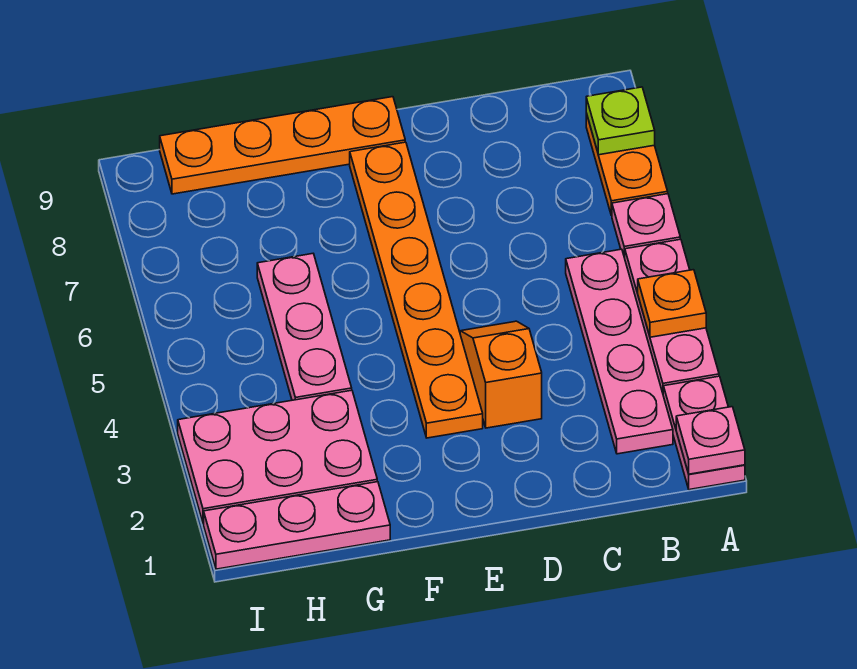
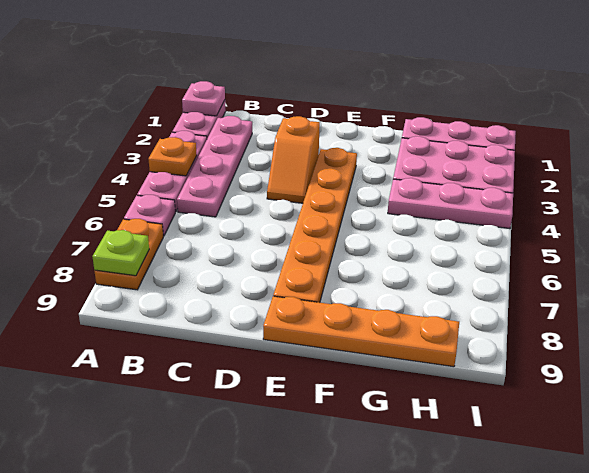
pink plate G4:G6 level 1 -> pink plate G4:I4 level 1

